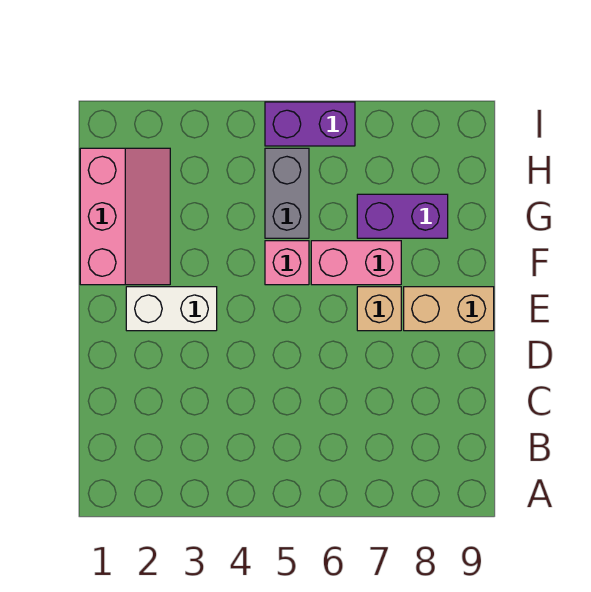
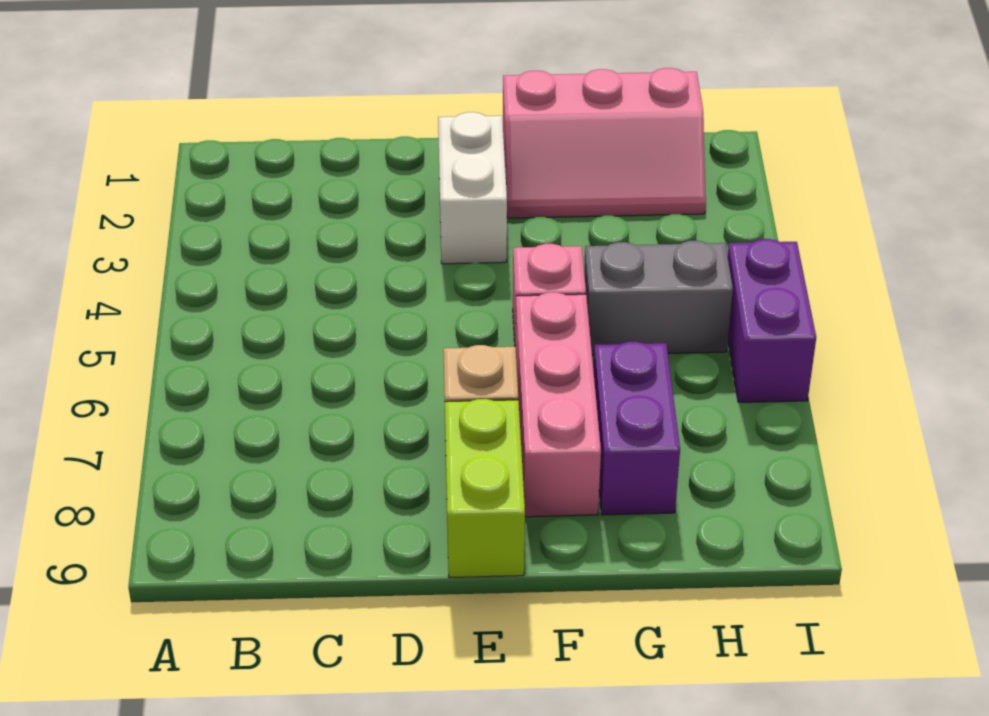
tan brick E8:E9 level 1 -> lime brick E8:E9 level 1
pink brick F6:F7 level 1 -> pink brick F6:F8 level 1

